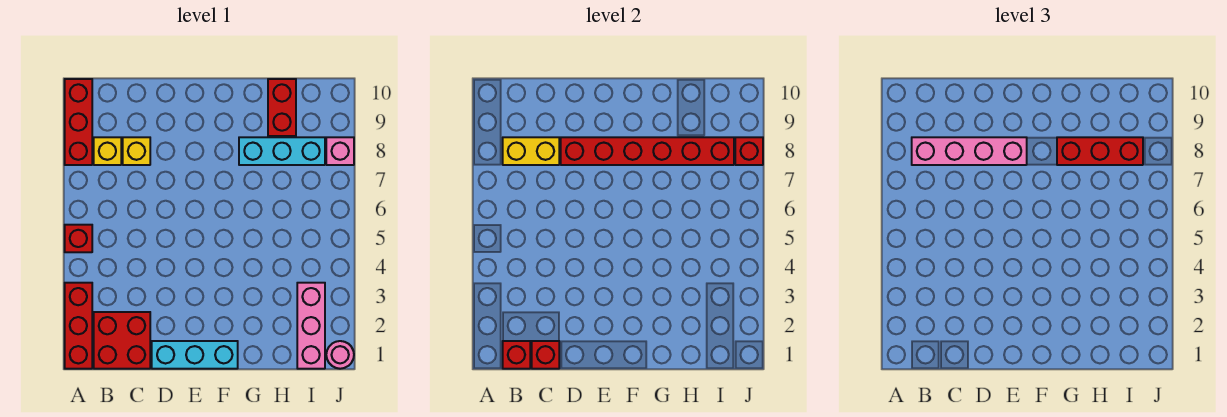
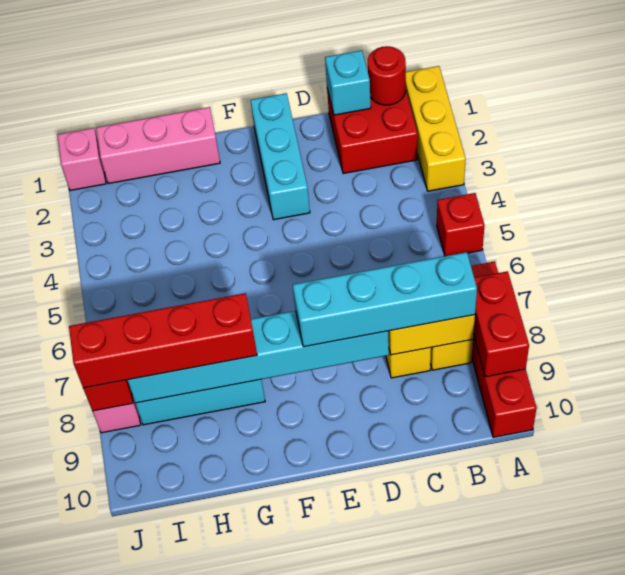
red brick A1:A3 level 1 -> yellow brick A1:A3 level 1
red brick A8:A10 level 1 -> red brick A7:A10 level 1
red brick B1 level 2 -> red round brick B1 level 2
pink brick B8:E8 level 3 -> cyan brick B8:E8 level 3
red brick C1 level 2 -> cyan brick C1 level 2
cyan brick D1:F1 level 1 -> cyan brick E1:E3 level 1
red brick D8:I8 level 2 -> cyan brick D8:I8 level 2
red brick G8:I8 level 3 -> red brick G8:J8 level 3
red brick H9:H10 level 1 -> red brick A8:A9 level 2
pink brick I1:I3 level 1 -> pink brick G1:I1 level 1
pink round brick J1 level 1 -> pink brick J1 level 1

